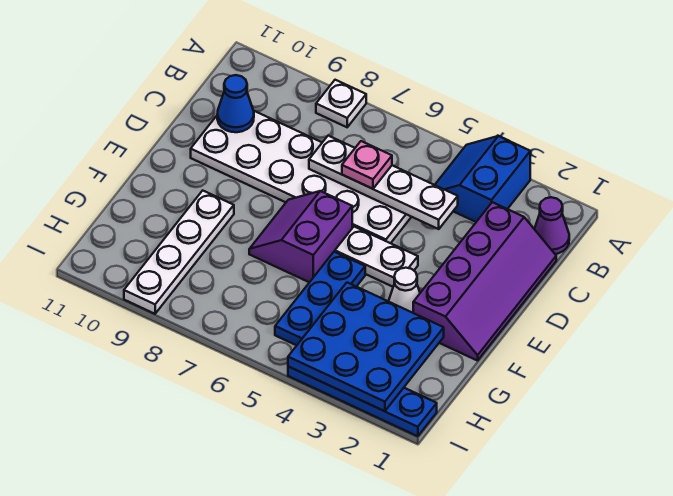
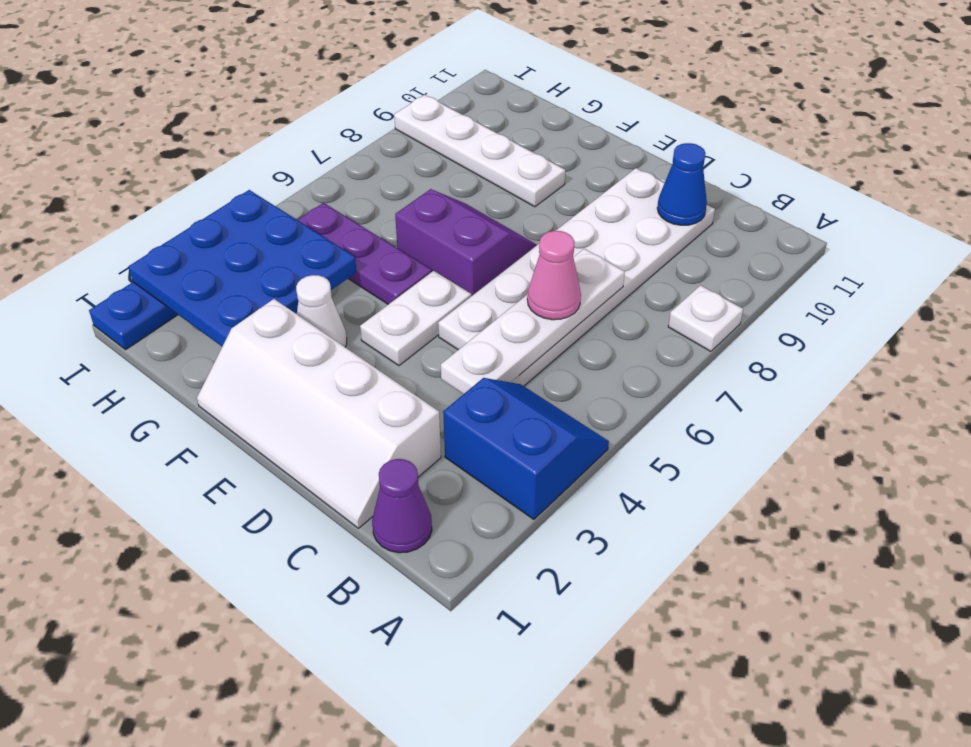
purple slope C1:F2 level 1 top 2 -> white slope C1:F2 level 1 top 2
pink plate C6 level 3 -> pink cone C6 level 3
blue plate F5:H5 level 1 -> purple plate F5:H5 level 1

